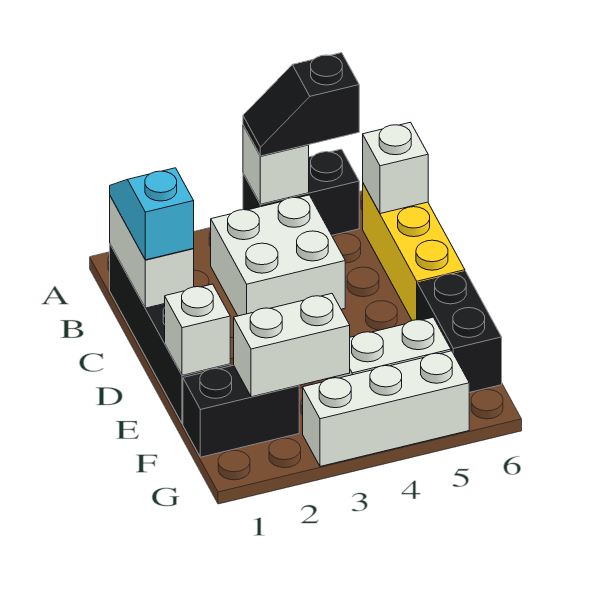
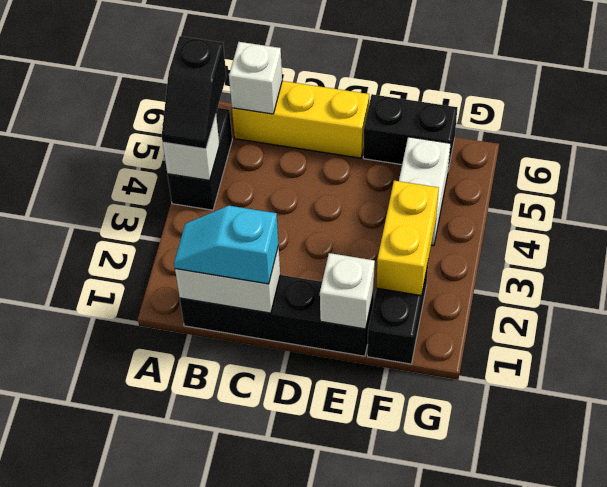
white brick B3:C4 level 1 -> none
white brick F2:F3 level 2 -> yellow brick F2:F3 level 2
white brick G3:G5 level 1 -> none

